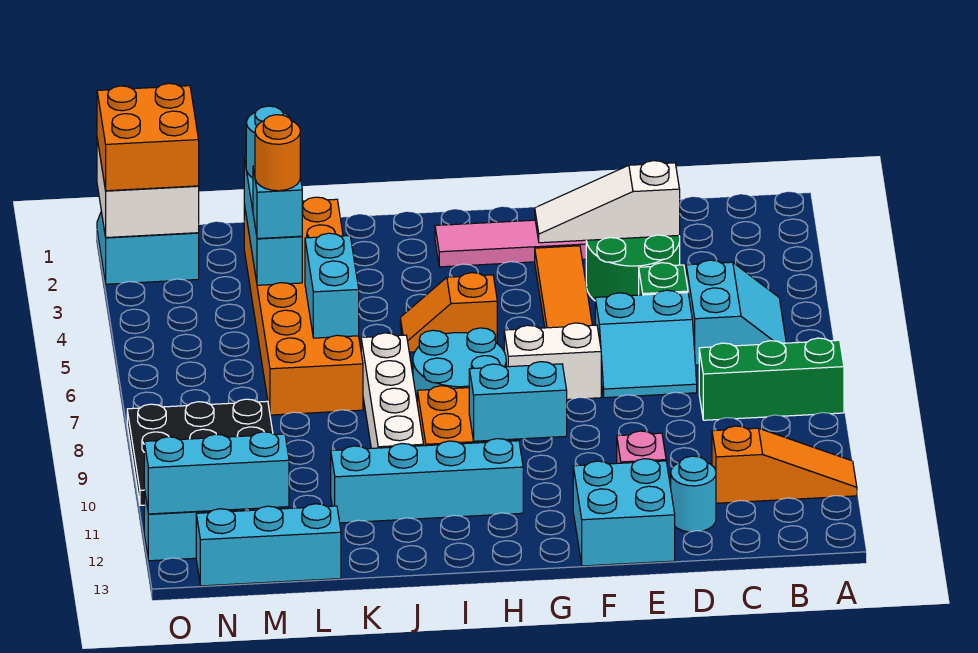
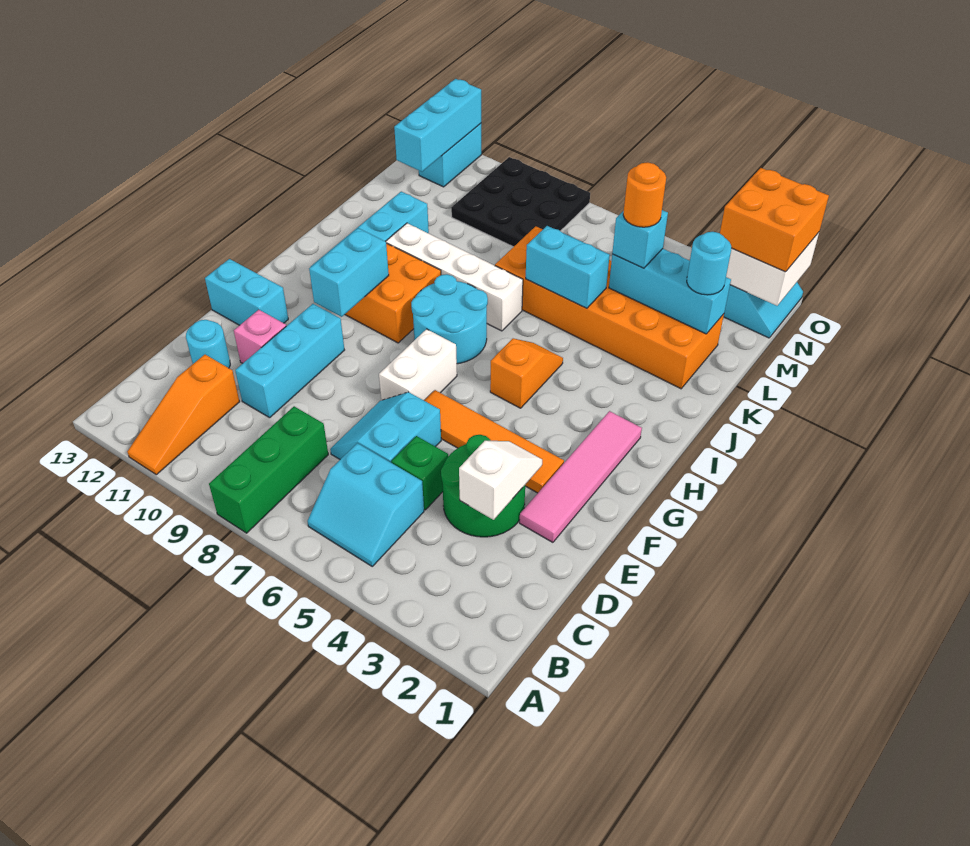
white slope D3:F3 level 2 top D -> white slope D3:E3 level 2 top D
cyan brick E12:F13 level 1 -> cyan brick F12:F13 level 1
cyan brick L13:N13 level 1 -> cyan brick D10:F10 level 1

